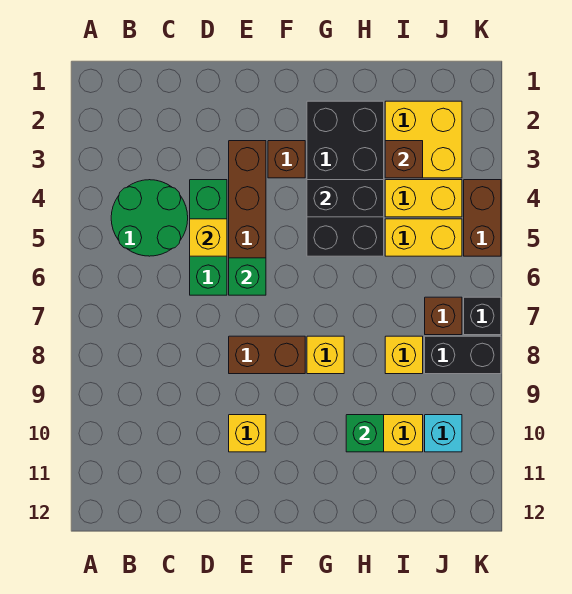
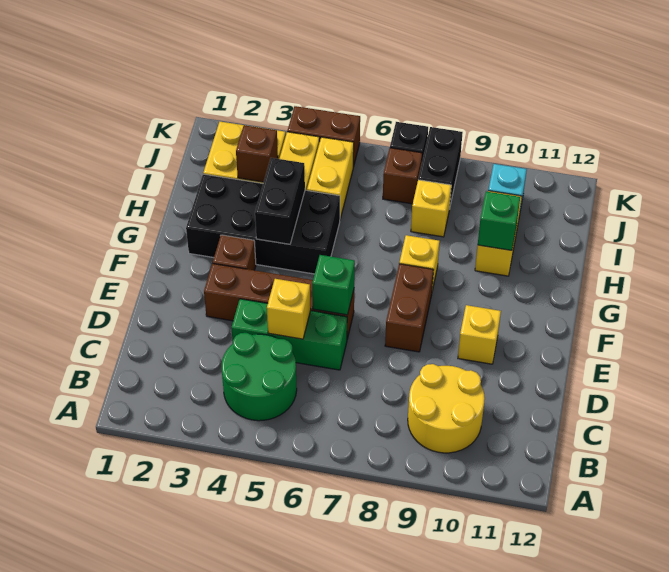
none -> yellow round brick B9:C10 level 1

